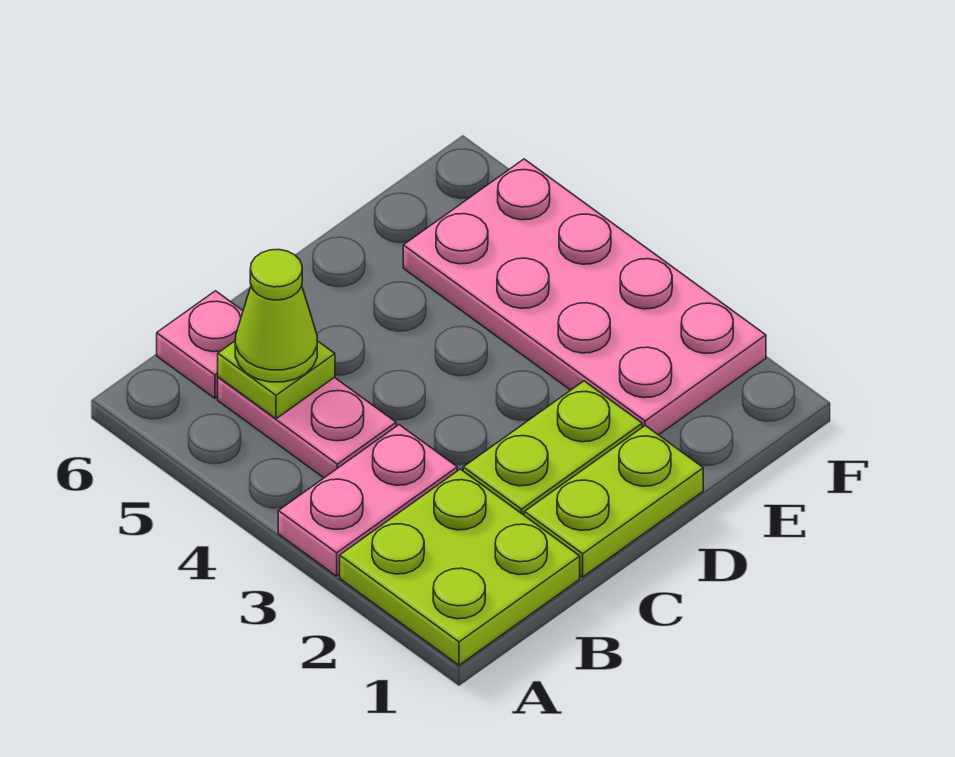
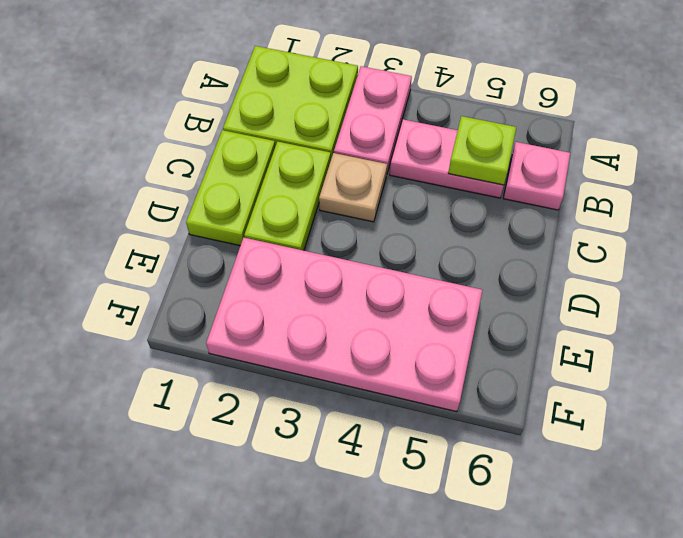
lime cone B5 level 3 -> none
none -> tan plate C3 level 1

